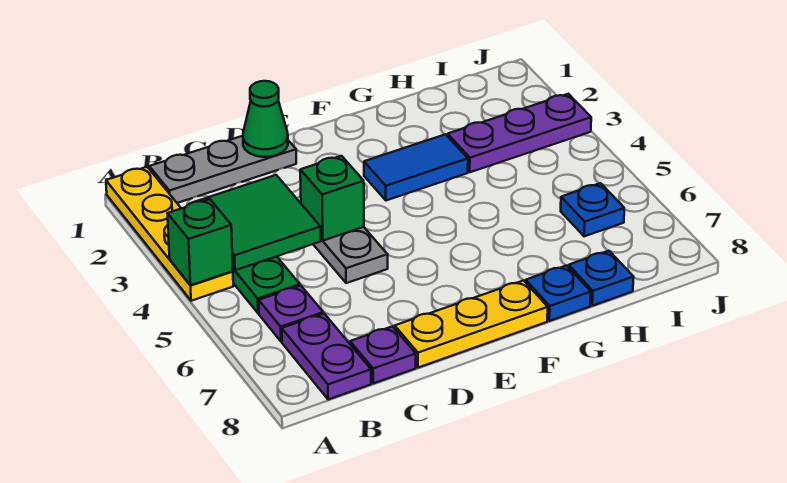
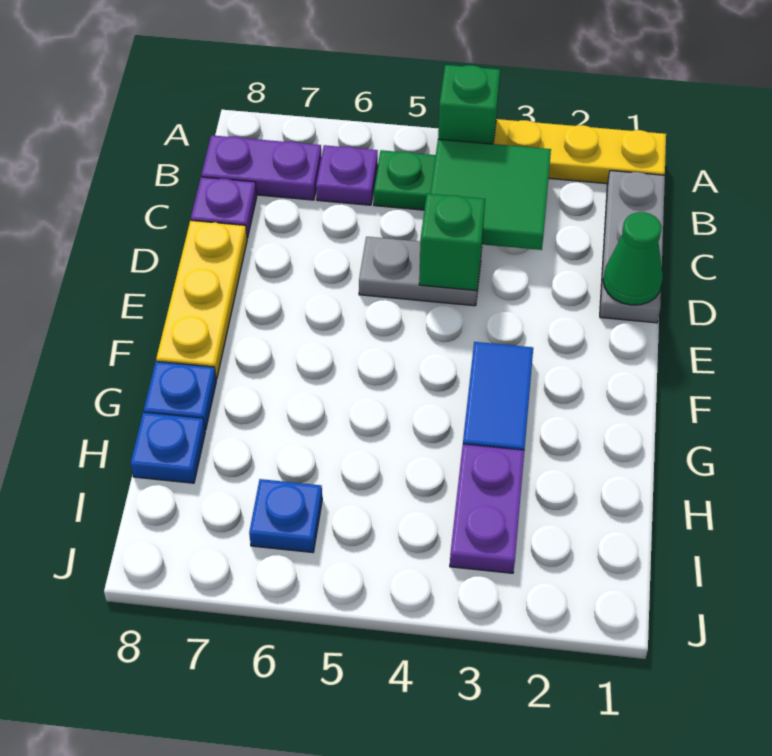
purple plate H3:J3 level 1 -> purple plate H3:I3 level 1

